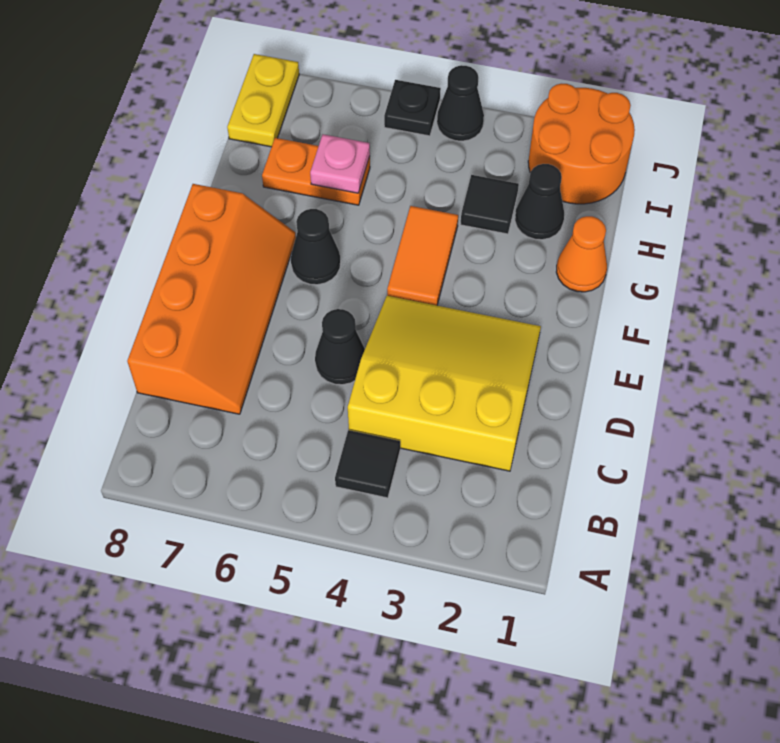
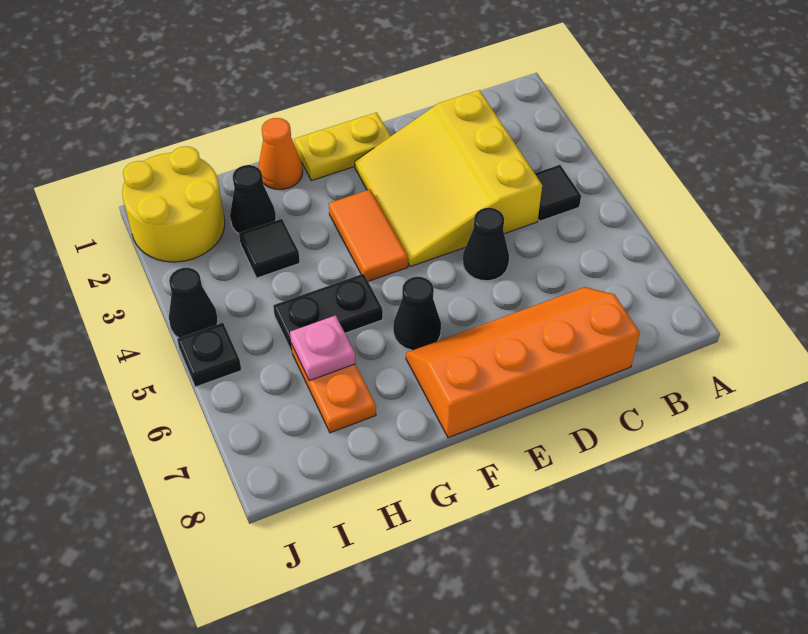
orange tile F4:G4 level 1 -> orange tile F3:F4 level 1
none -> black plate G5:H5 level 1
orange round brick I1:J2 level 1 -> yellow round brick I1:J2 level 1
yellow plate I8:J8 level 1 -> yellow plate E1:F1 level 1

